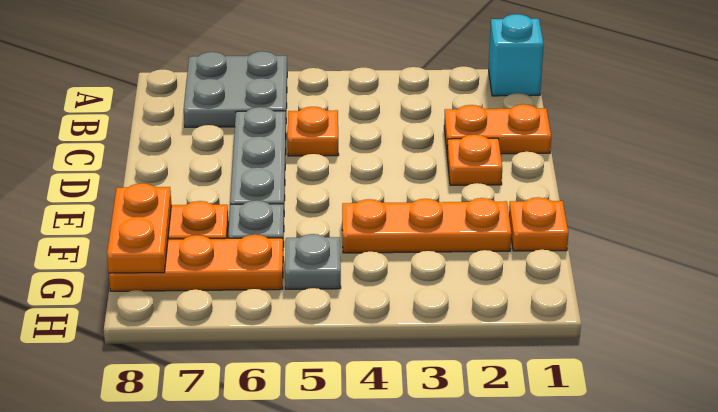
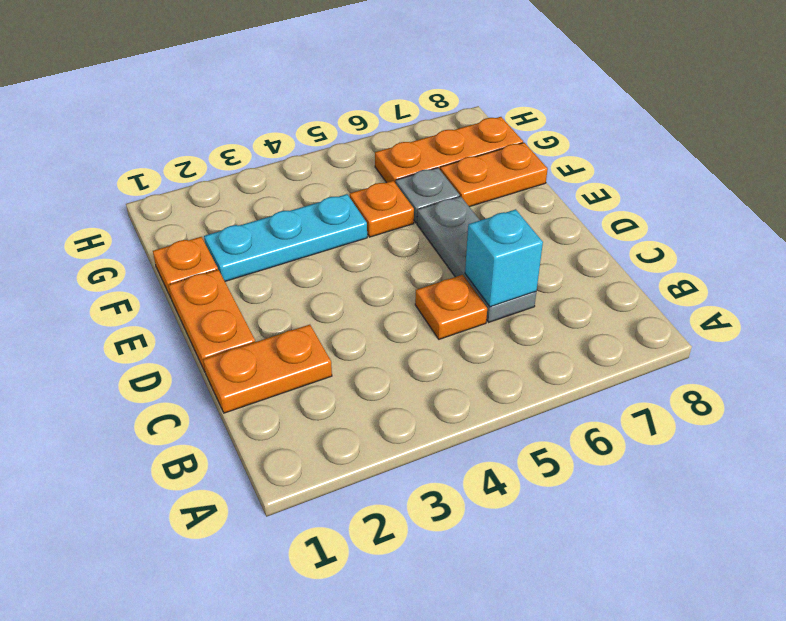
cyan brick A1 level 1 -> cyan brick C6 level 2
grey plate A6:B7 level 1 -> none
orange plate D2 level 1 -> orange plate F5 level 1
orange plate F2:F4 level 1 -> cyan plate F2:F4 level 1
orange plate F8:G8 level 2 -> orange plate D1:E1 level 1
grey plate G5 level 1 -> none

